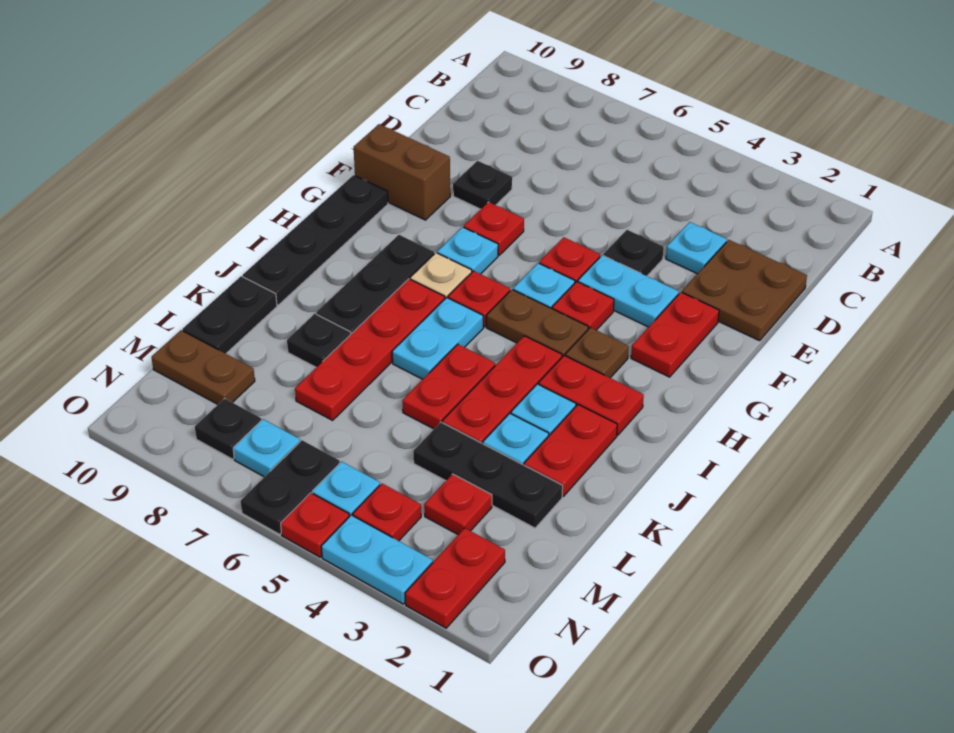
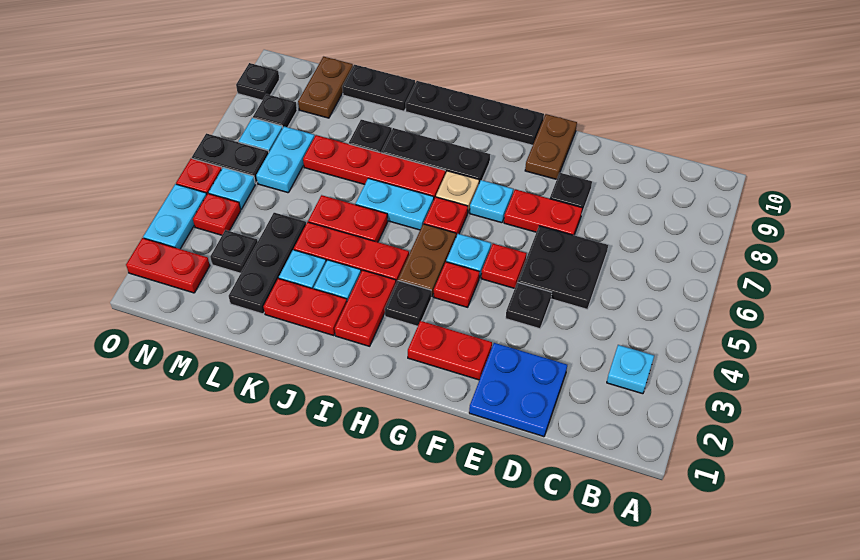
brown plate D1:E2 level 1 -> blue plate D1:E2 level 1
cyan plate D3 level 1 -> cyan plate B3 level 1
none -> black plate D5:E6 level 1
cyan plate F3:F4 level 1 -> cyan plate M6:M7 level 1
red plate F7 level 1 -> red plate E7:F7 level 1
brown brick F9:F10 level 1 -> brown plate F9:F10 level 1
brown plate H3 level 1 -> black plate H3 level 1
red plate M3 level 1 -> black plate M3 level 1
none -> black plate O9 level 1

